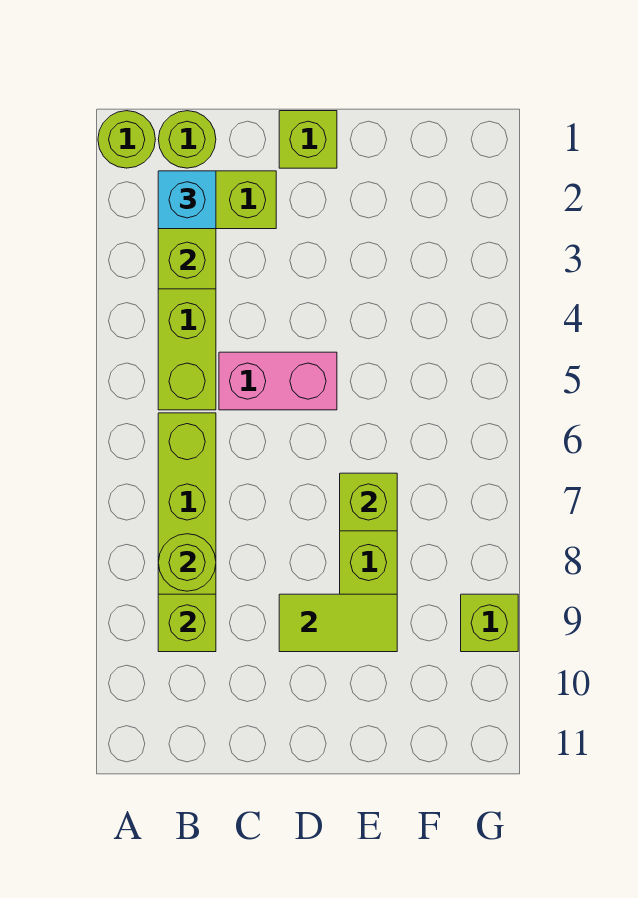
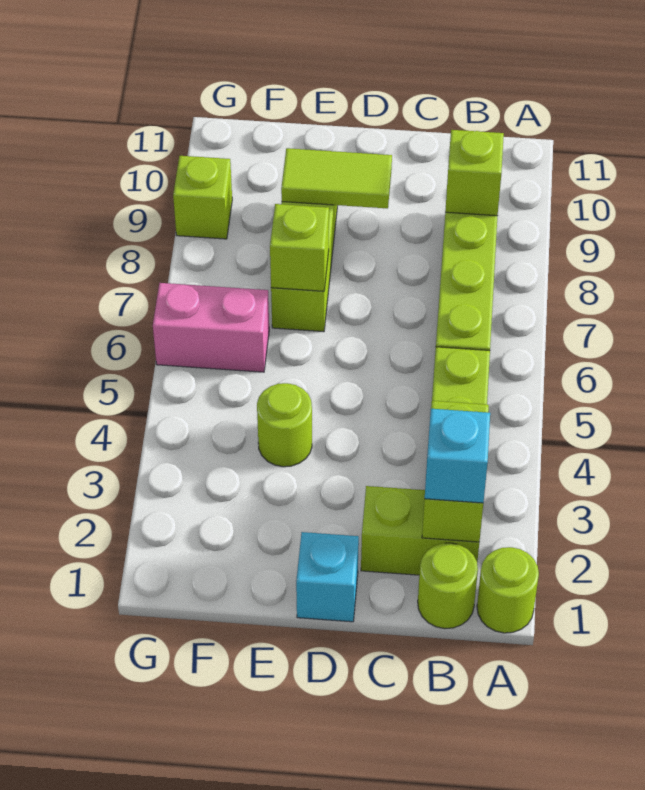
lime round brick B8 level 2 -> lime round brick E4 level 1
pink brick C5:D5 level 1 -> pink brick F6:G6 level 1
lime brick D1 level 1 -> cyan brick D1 level 1

